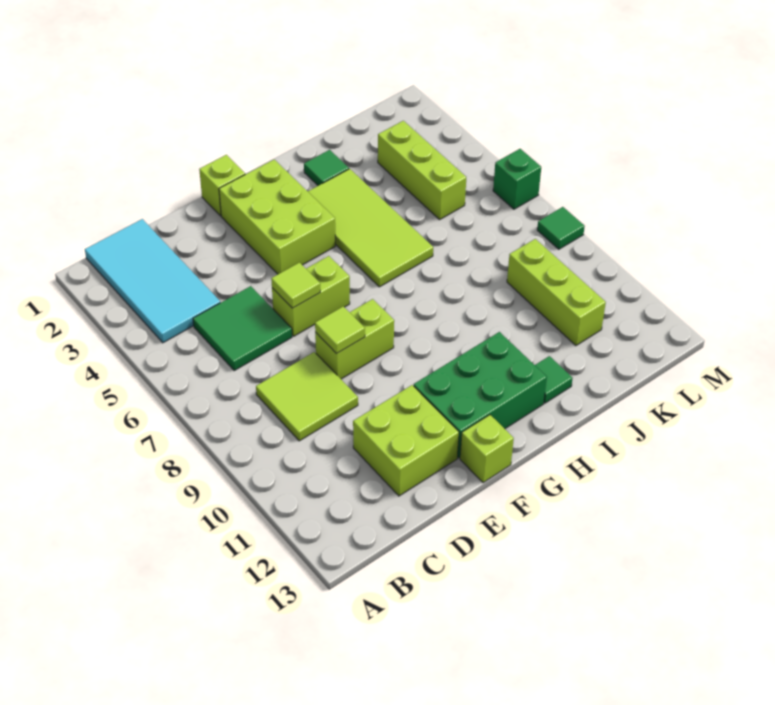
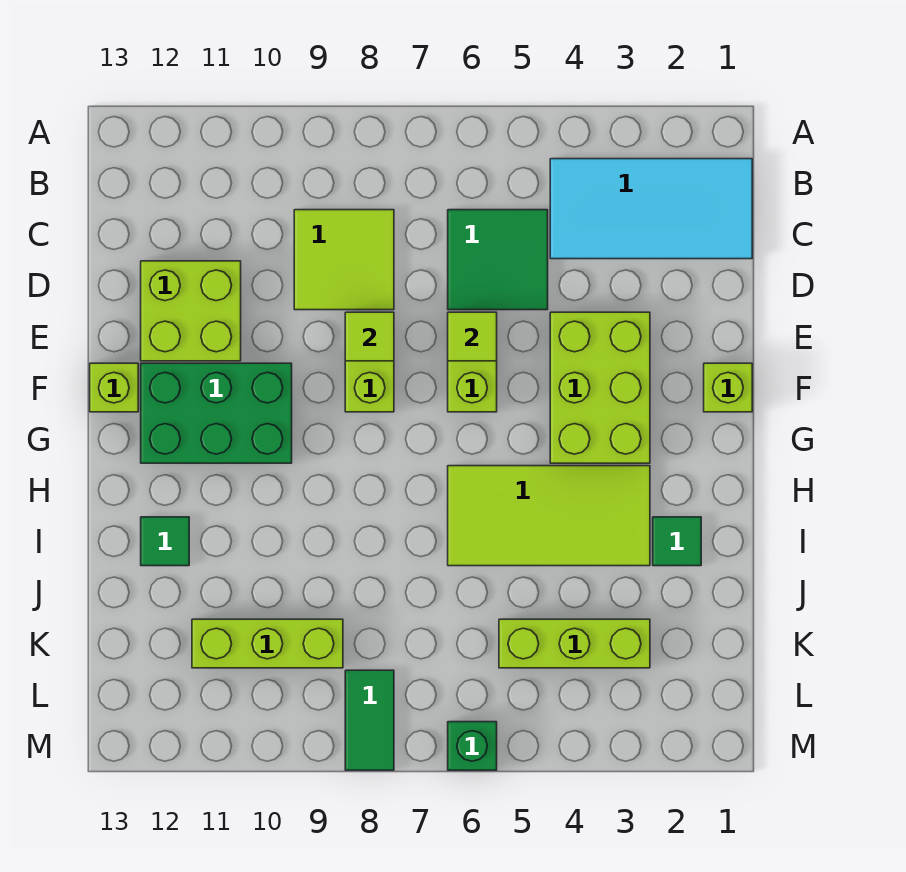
lime brick F2:G4 level 1 -> lime brick E3:G4 level 1
green brick F11:H12 level 1 -> green brick F10:G12 level 1
green tile M8 level 1 -> green tile L8:M8 level 1

